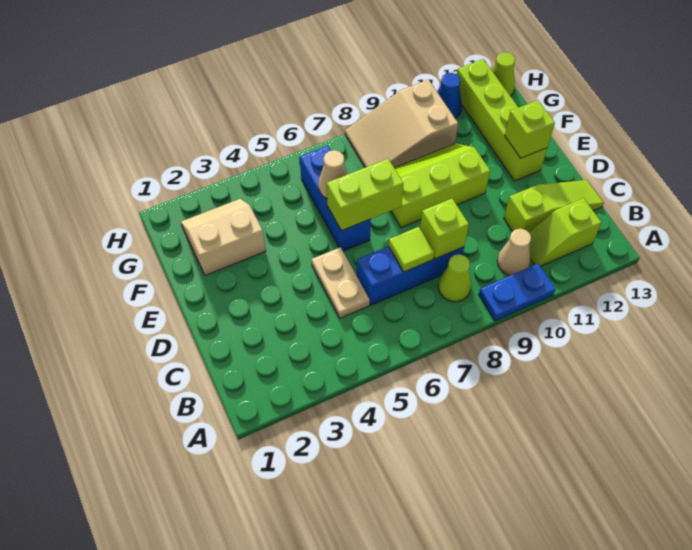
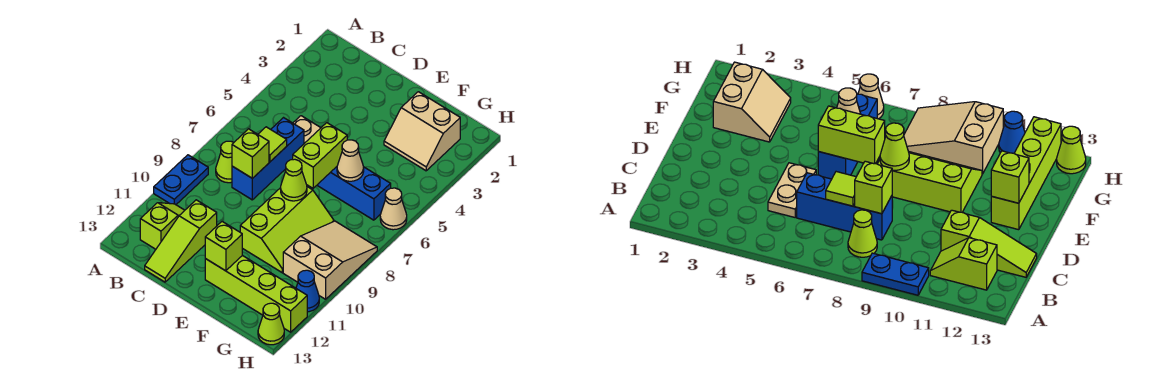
tan cone B10 level 1 -> tan cone H6 level 1
none -> lime cone E8 level 2
tan slope F2:G3 level 1 top F -> tan slope F2:G3 level 1 top 2

